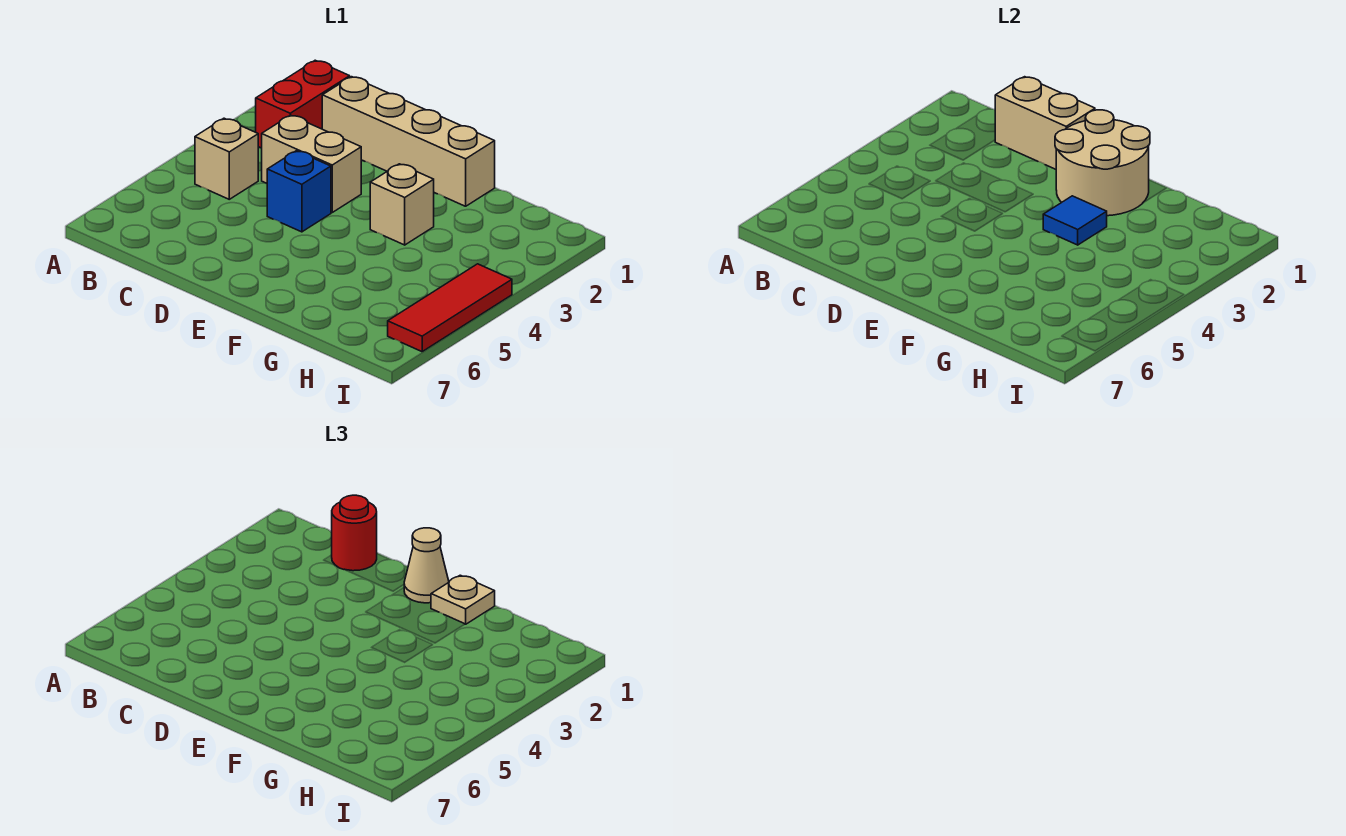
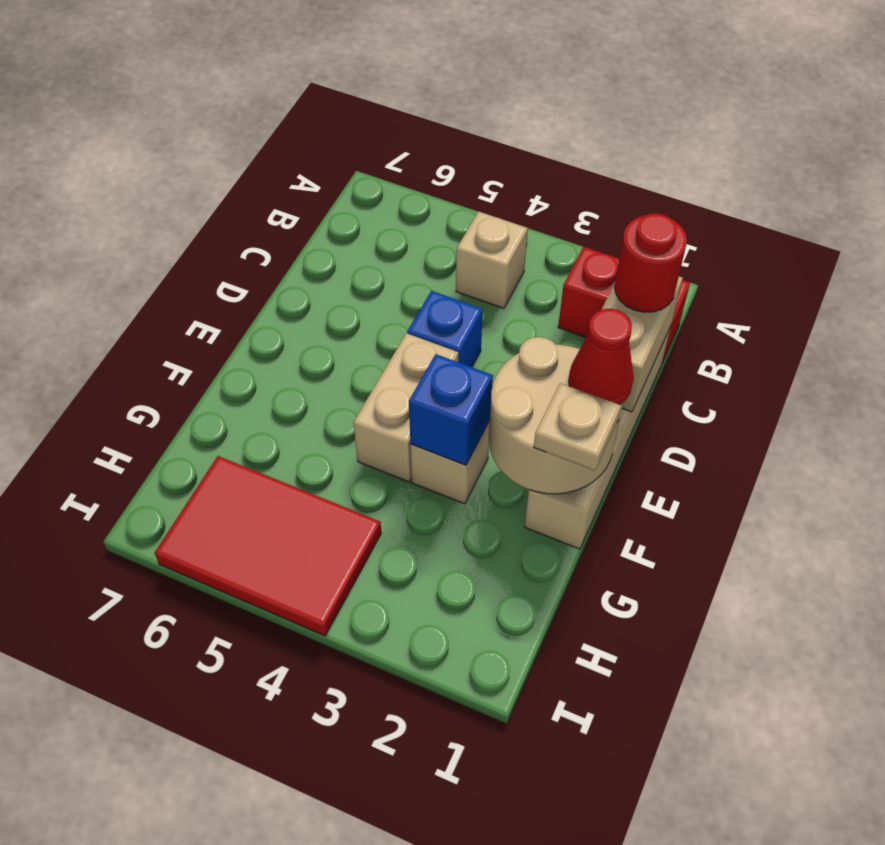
tan brick C3:D3 level 1 -> tan brick E4:F4 level 1
tan cone E1 level 3 -> red cone E1 level 3
blue tile F3 level 2 -> blue brick F3 level 2
red tile I4:I6 level 1 -> red tile H4:I6 level 1

